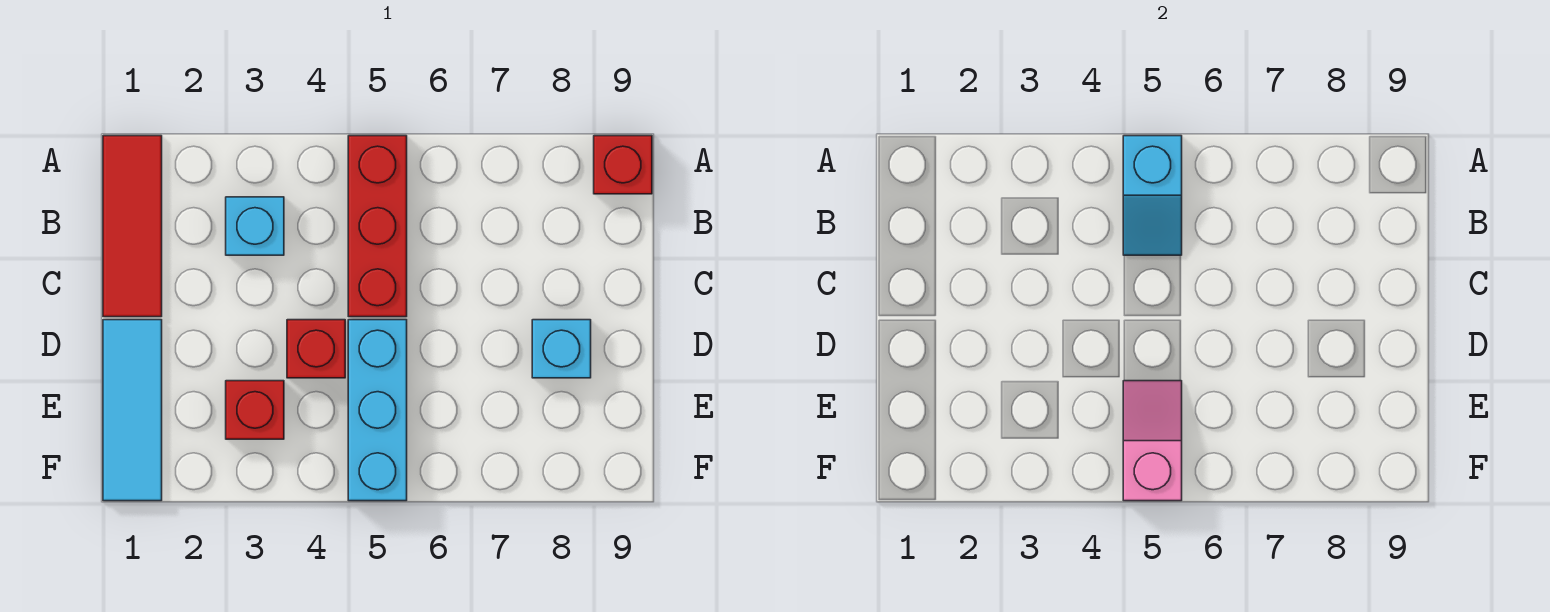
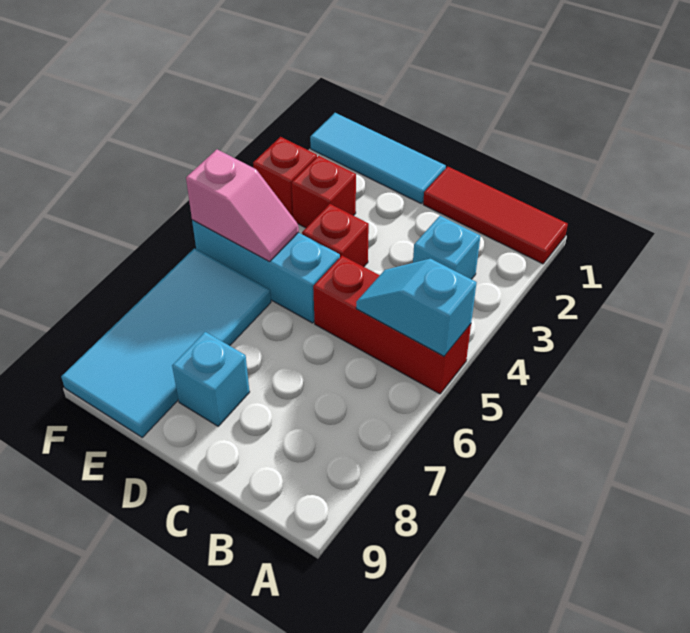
red brick A9 level 1 -> red brick F3 level 1
none -> cyan tile E6:F9 level 1

